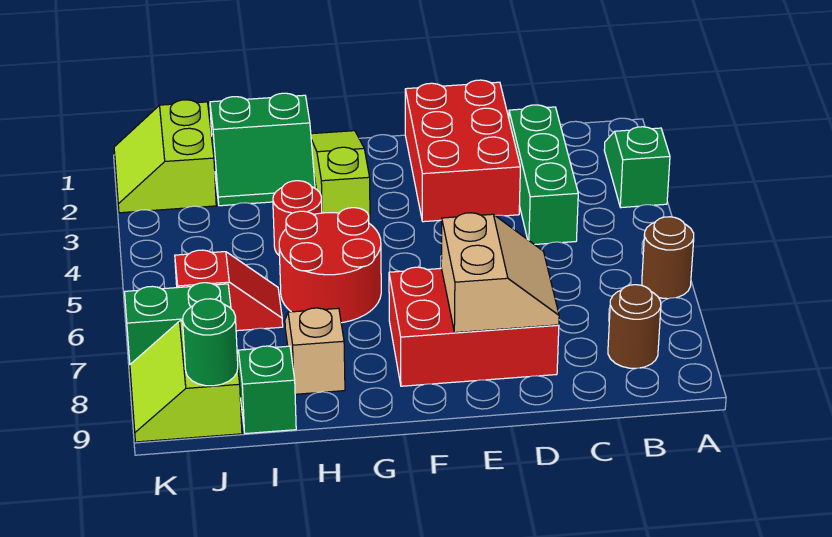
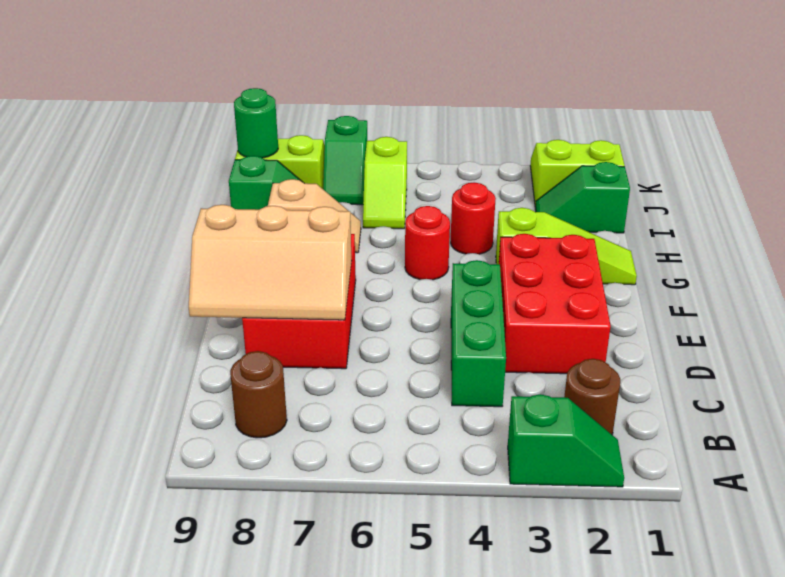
brown round brick A6 level 1 -> brown round brick B2 level 1
green brick C2:C4 level 1 -> green brick C4:E4 level 1
red brick D1:E3 level 1 -> red brick D2:F3 level 1
tan slope D7:E8 level 2 top E -> tan slope D7:E9 level 2 top E
red round brick G5:H6 level 1 -> red round brick G5 level 1
green slope H1:I2 level 1 top 1 -> green slope I1:I2 level 1 top 1
red slope I6:J6 level 1 top J -> lime slope I6:J6 level 1 top J
green brick J7:K7 level 1 -> green slope J7:K7 level 1 top K

